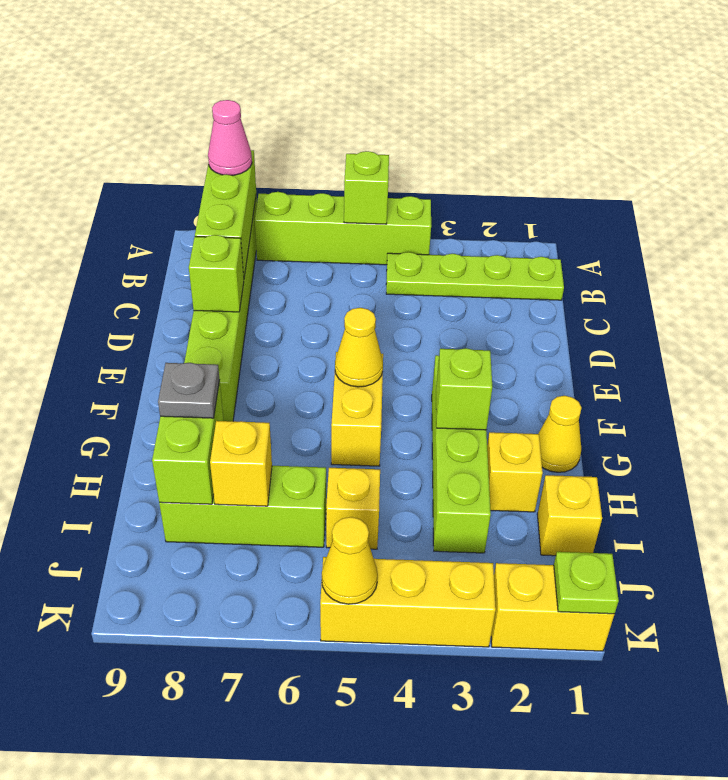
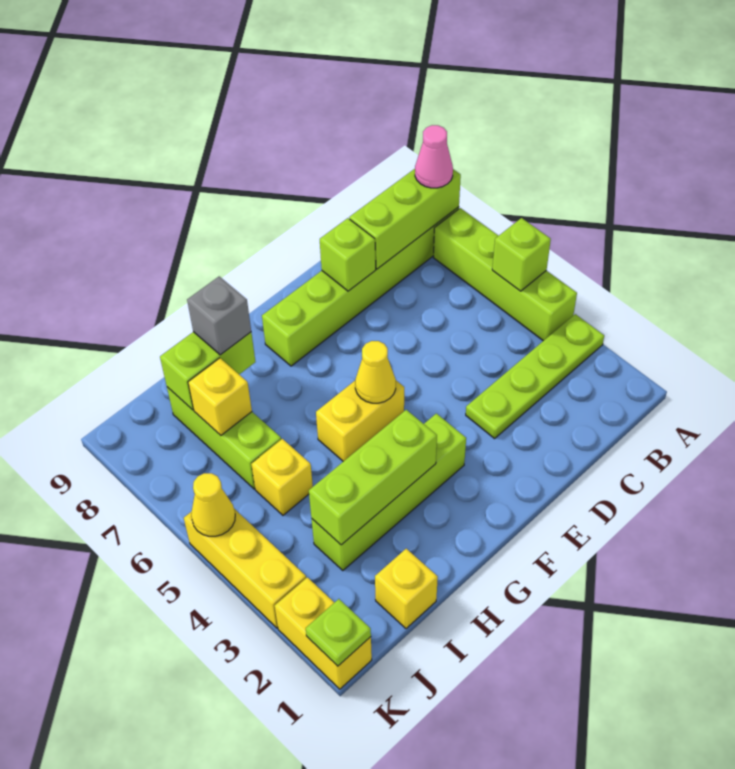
lime plate B1:B4 level 1 -> lime plate A3:D3 level 1
yellow cone G1 level 1 -> none
lime brick G3 level 2 -> lime brick G3:I3 level 2
yellow brick H2 level 1 -> none
grey plate H8 level 3 -> grey brick H8 level 3

